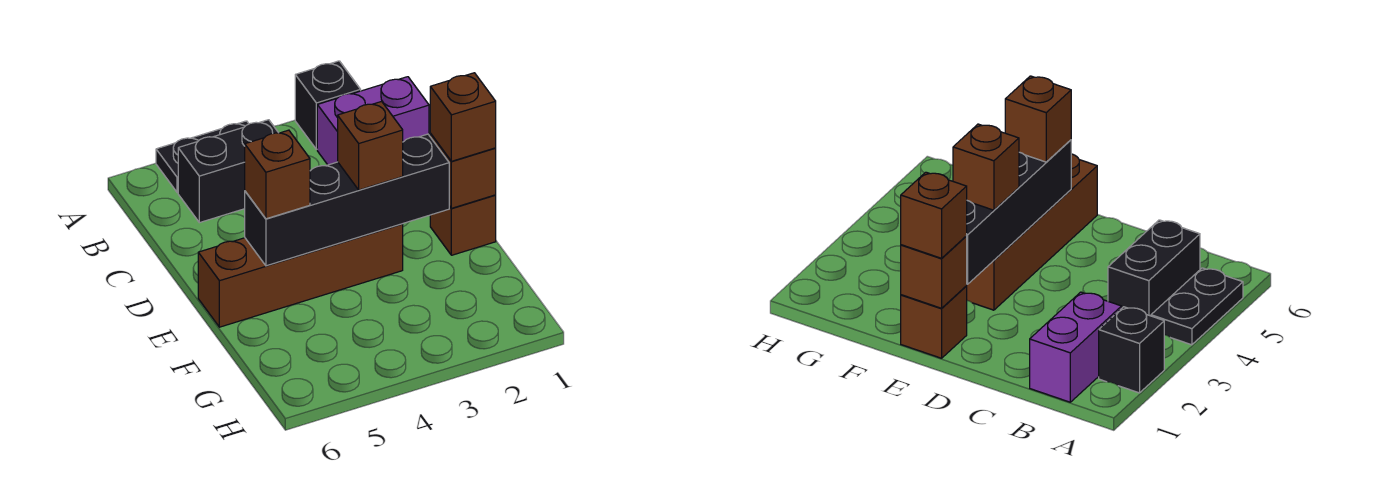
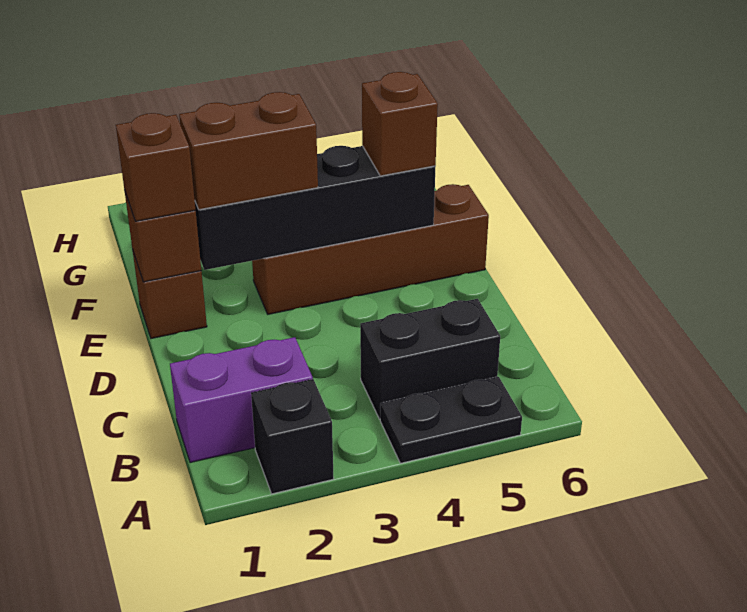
brown brick E3 level 3 -> brown brick E2:E3 level 3

